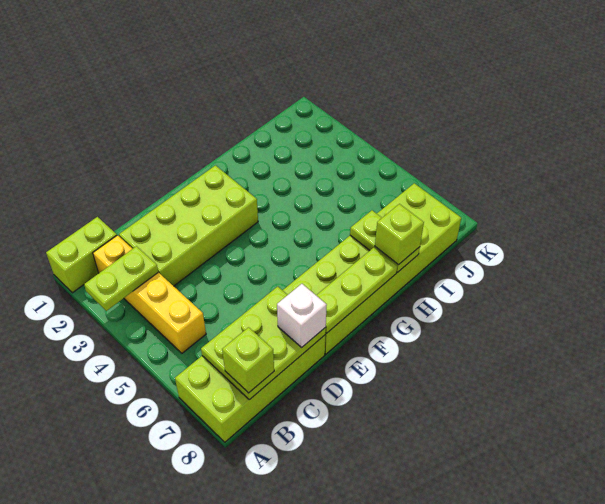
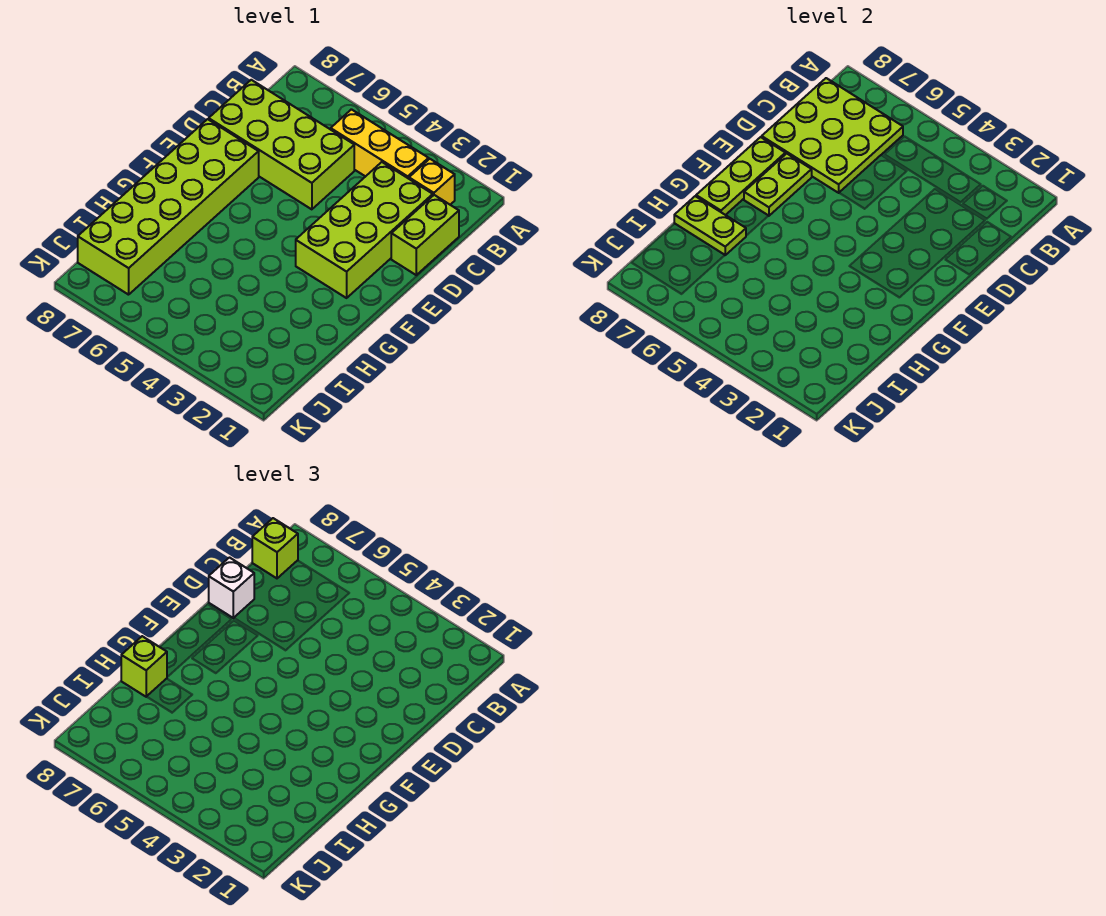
lime brick A1:B1 level 1 -> lime brick C1:D1 level 1
lime plate A3:B3 level 2 -> lime plate E7:F7 level 2
lime brick A7:D8 level 1 -> lime brick C5:D8 level 1
lime plate B7:D8 level 2 -> lime plate B6:D8 level 2

